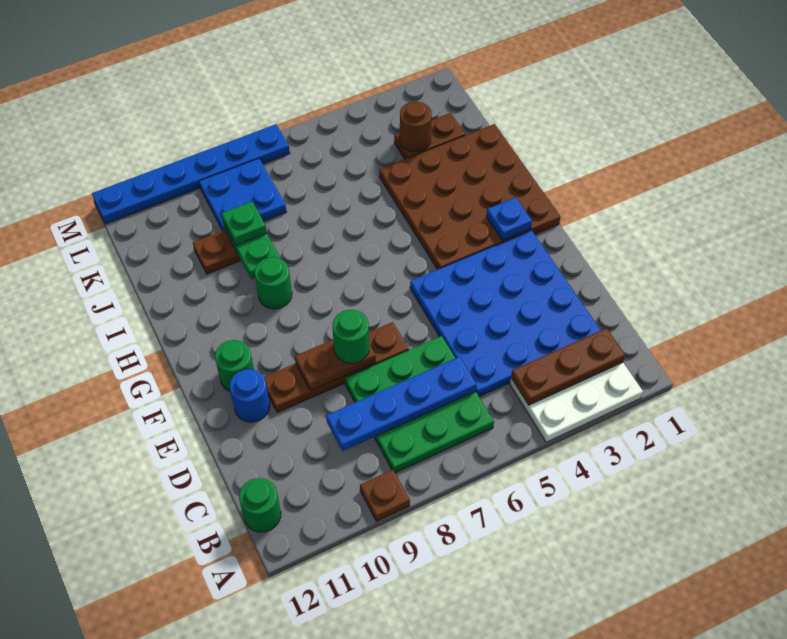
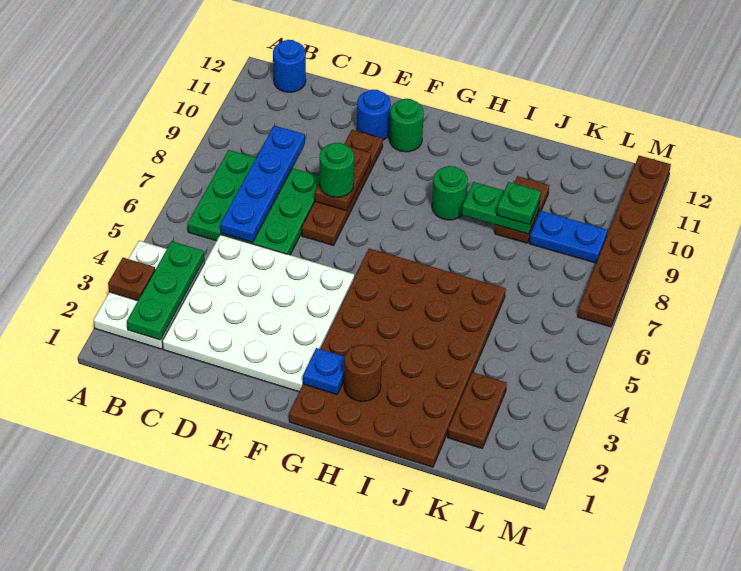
brown plate A9 level 1 -> brown plate A3 level 2
brown plate B2:B4 level 2 -> green plate B2:B4 level 2
green round brick B12 level 1 -> blue round brick B12 level 1
blue plate C2:F5 level 1 -> white plate C2:F5 level 1
brown plate G1:J4 level 1 -> brown plate G1:J6 level 1
brown round brick K3 level 2 -> brown round brick H2 level 2
blue plate K8:L9 level 1 -> blue plate K9:L9 level 1
blue plate M7:M12 level 1 -> brown plate M7:M12 level 1

